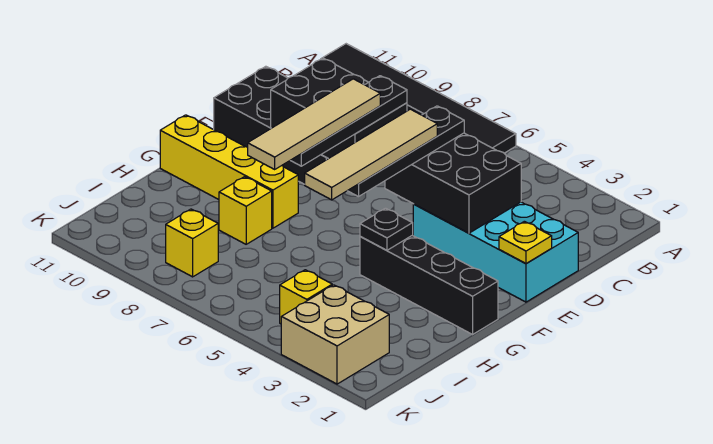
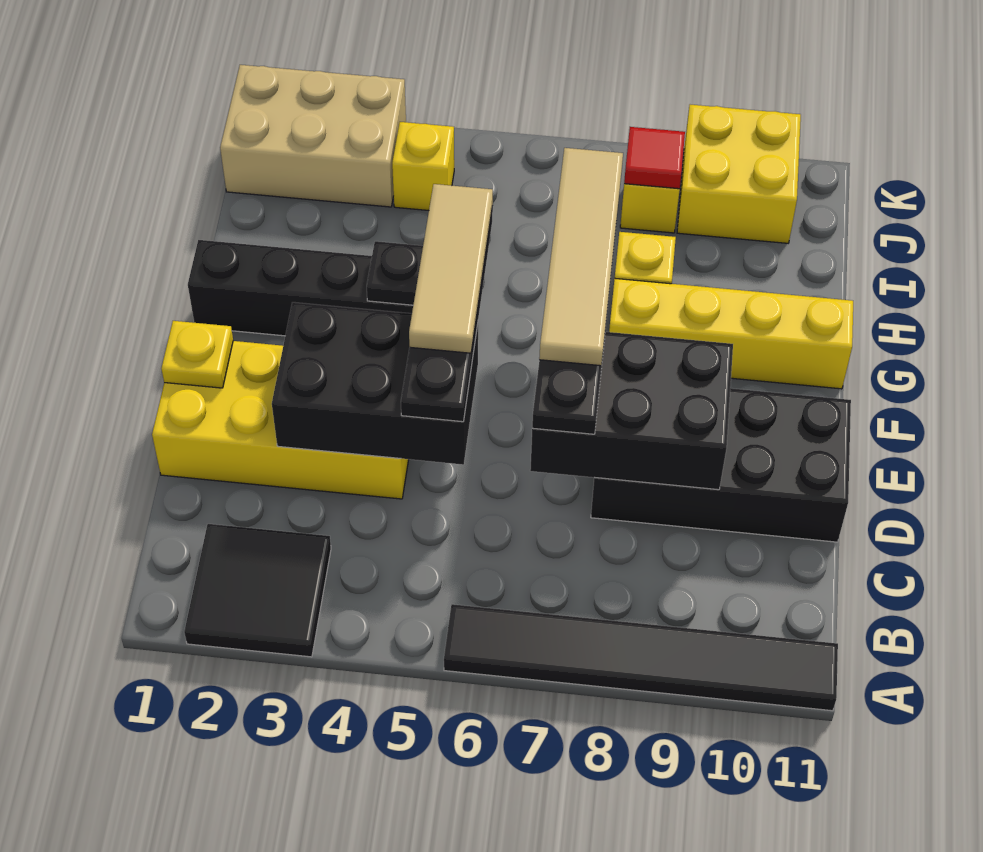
none -> black tile A2:B3 level 1
cyan brick D1:E4 level 1 -> yellow brick D1:E4 level 1
tan tile E5:H5 level 4 -> tan tile E5:G5 level 4
tan brick J2:K3 level 1 -> tan brick J1:K3 level 1
none -> red tile J8 level 2
none -> yellow brick J9:K10 level 1

